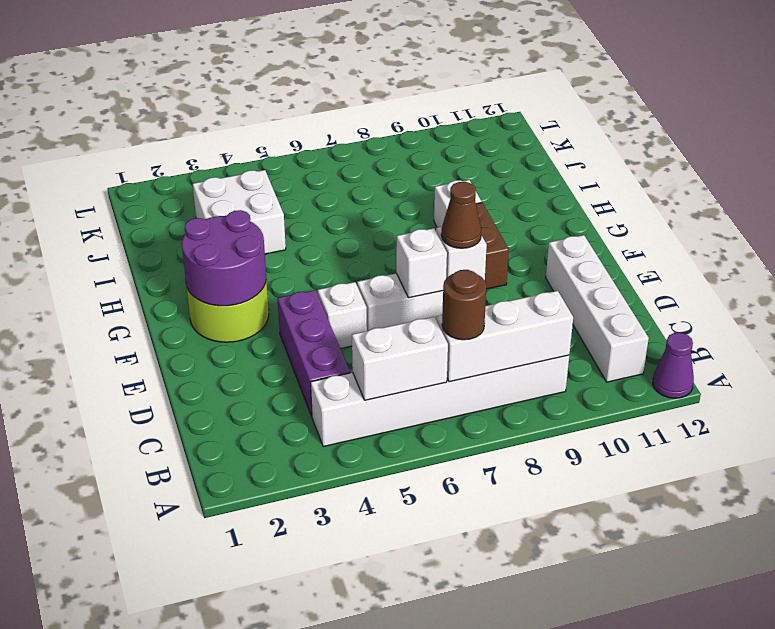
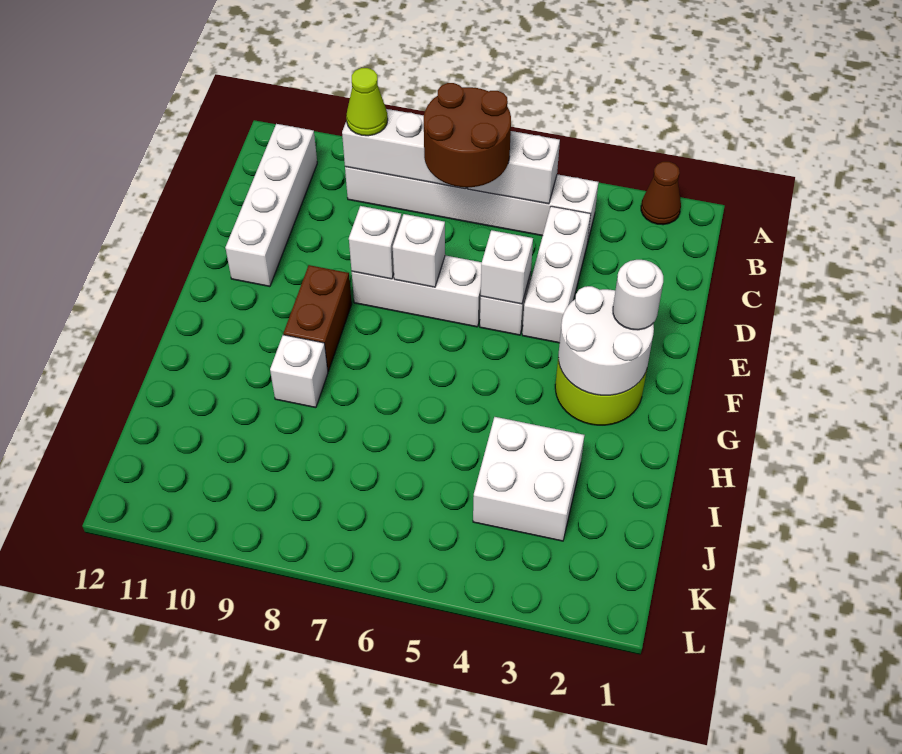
purple cone A12 level 1 -> none
brown round brick B7 level 3 -> brown round brick B6:C7 level 3
none -> lime cone B9 level 3
purple brick C4:E4 level 1 -> white brick C4:E4 level 1
none -> white brick E5 level 2
brown cone E8 level 3 -> brown cone A2 level 1
purple round brick F2:G3 level 2 -> white round brick F2:G3 level 2
none -> white round brick F2 level 3

